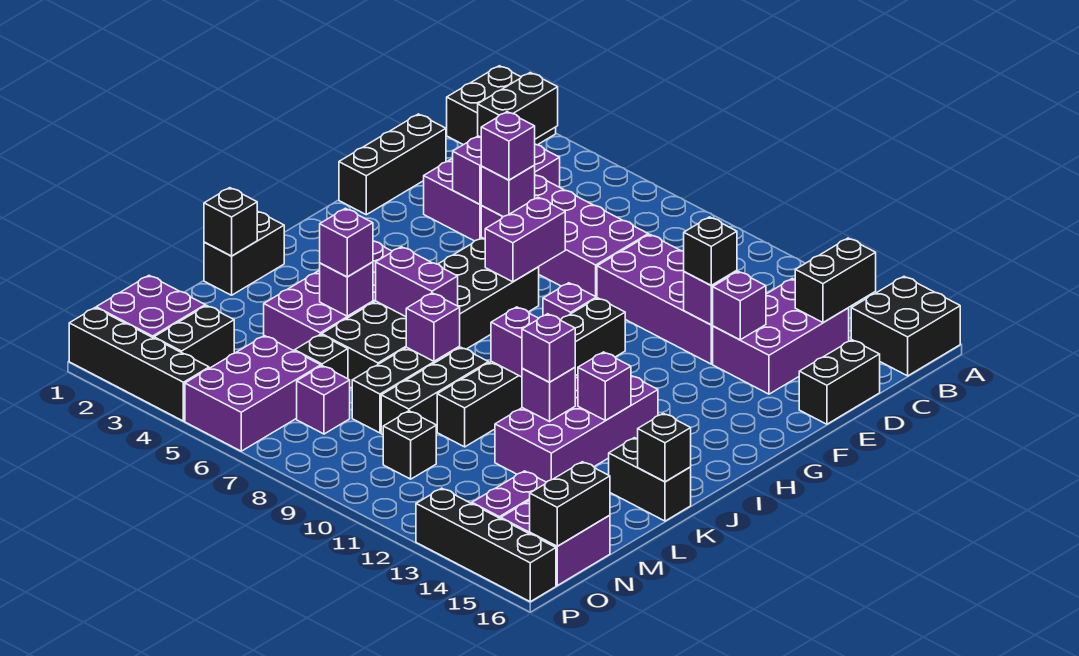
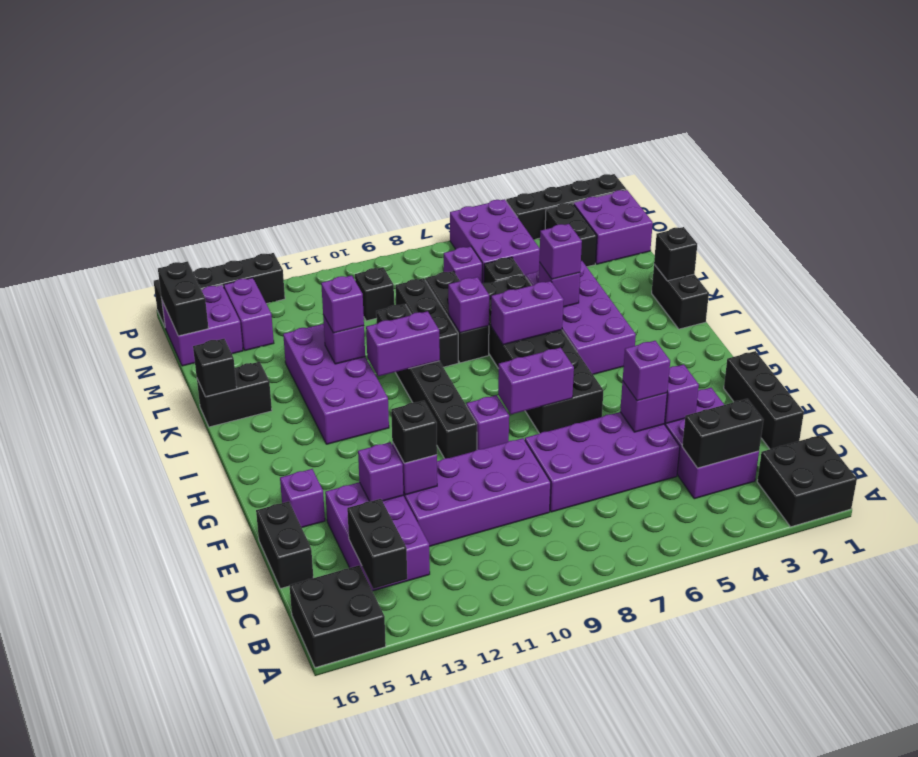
black brick B3:C3 level 2 -> black brick C3:C4 level 2
purple brick F7:G7 level 2 -> purple brick G7:G8 level 2
purple brick J13 level 2 -> purple brick F15 level 1

